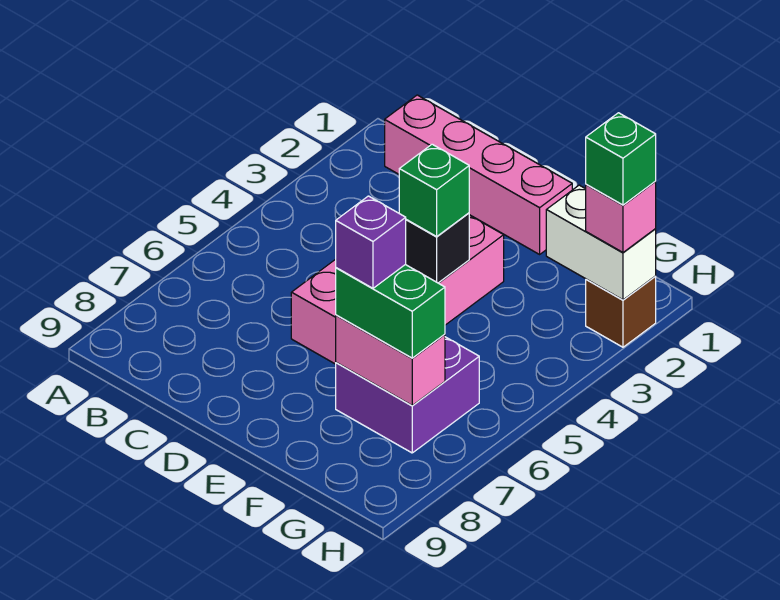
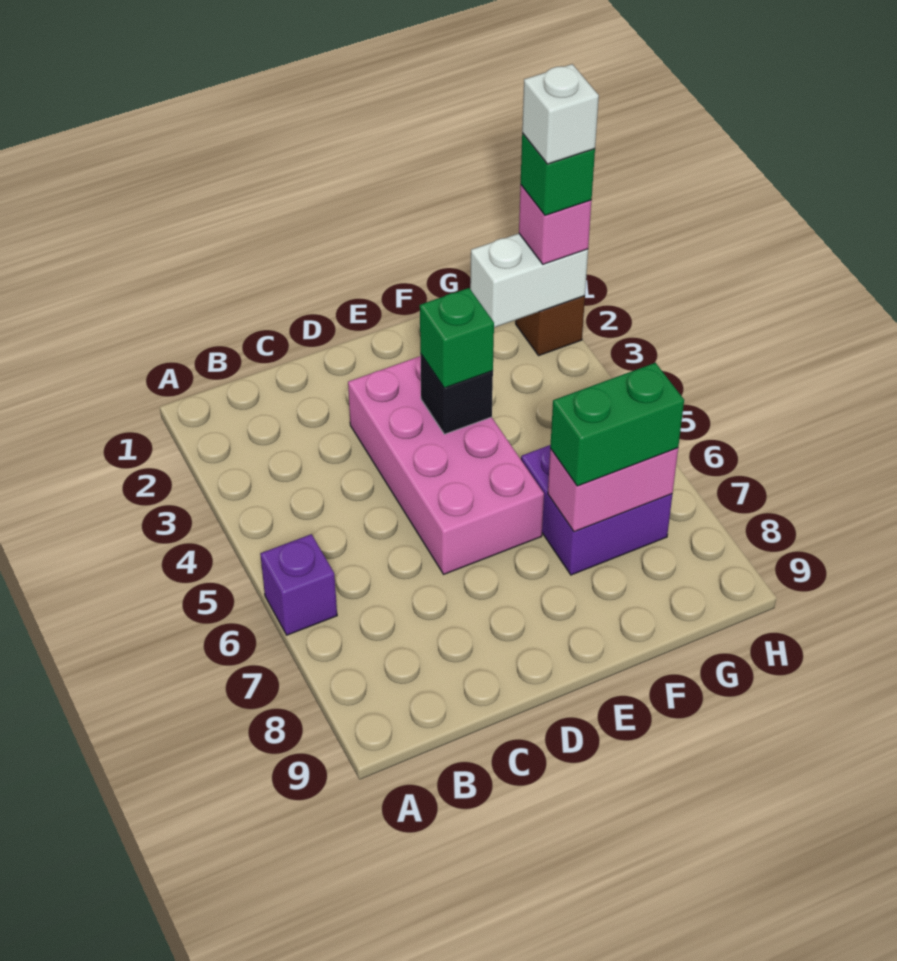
pink brick B1:E1 level 1 -> none
purple brick F7 level 4 -> purple brick A6 level 1
none -> white brick H2 level 5

